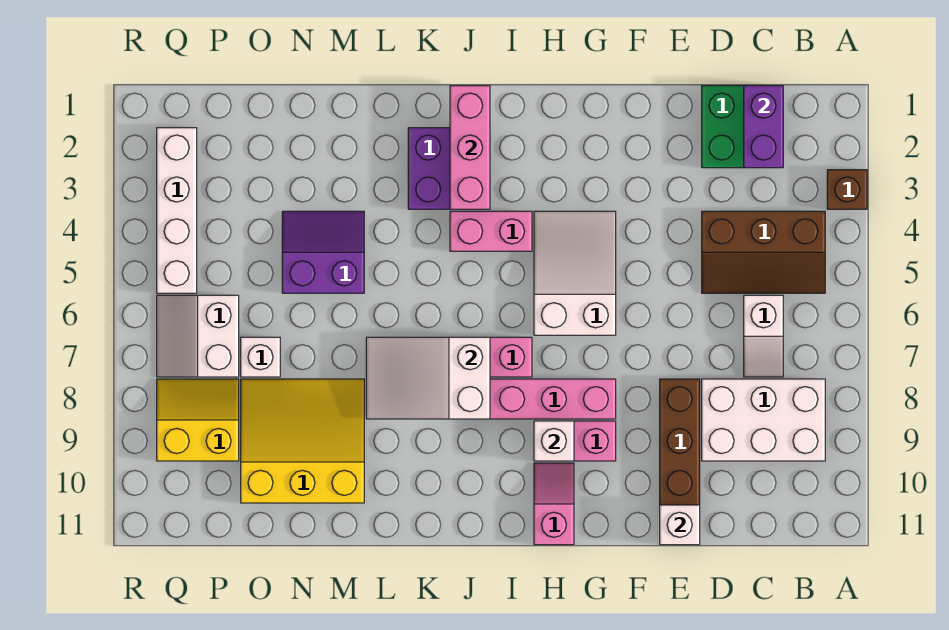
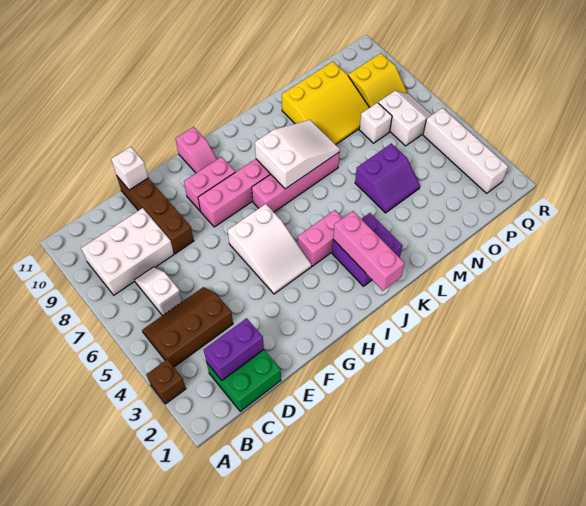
purple brick C1:C2 level 2 -> purple brick C2:D2 level 2
white brick H9 level 2 -> none

